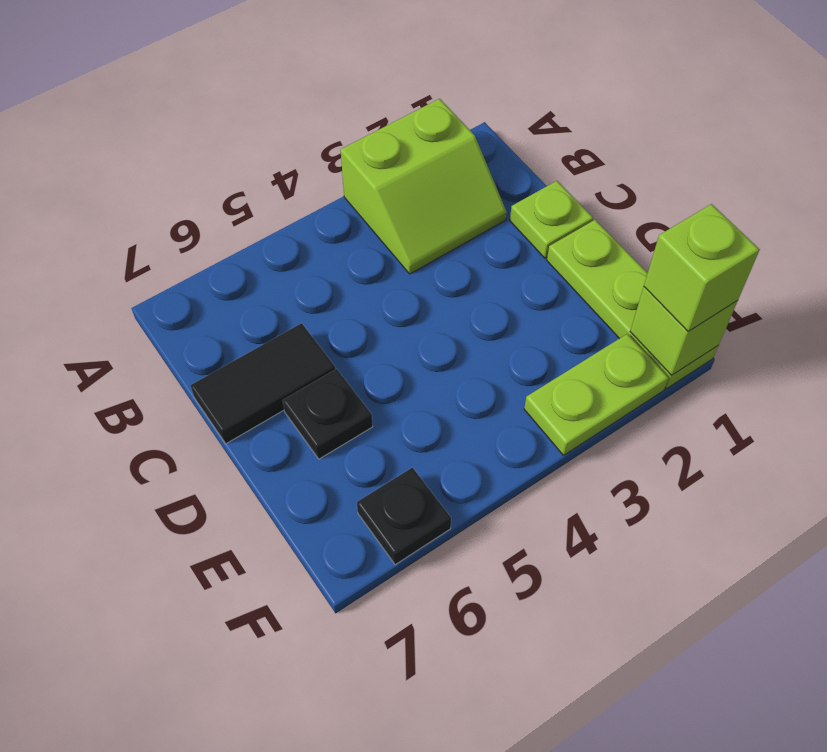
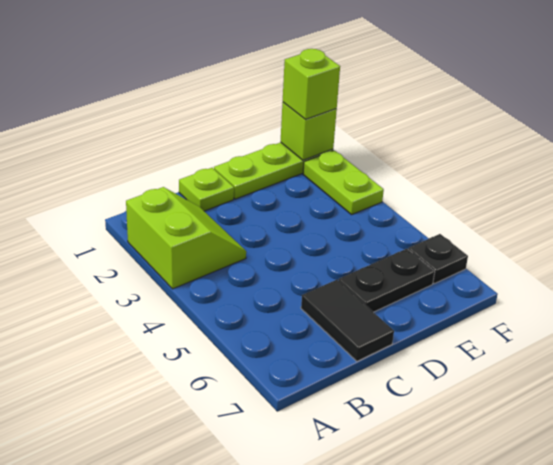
black plate D6 level 1 -> black plate D6:E6 level 1

